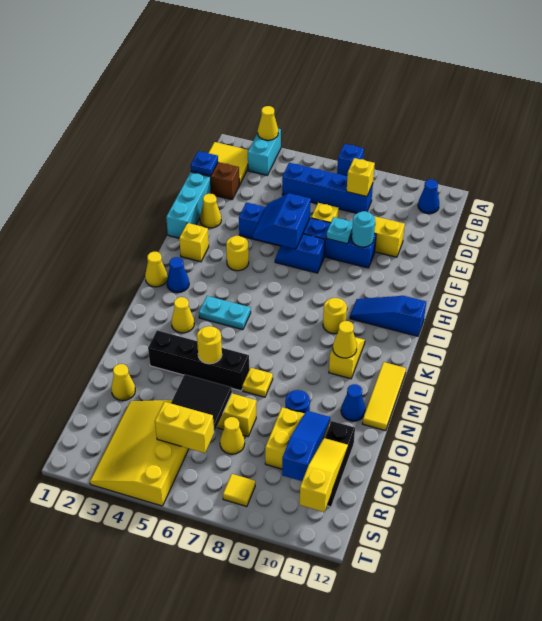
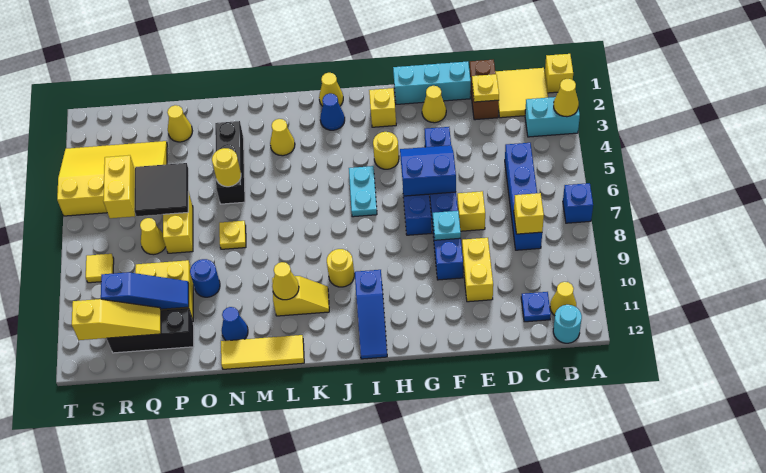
none -> yellow brick A1 level 1
blue cone B11 level 1 -> yellow cone B11 level 1
blue plate D1 level 2 -> blue plate C11 level 1
none -> yellow plate D2 level 2
cyan round brick F9 level 2 -> cyan round brick B12 level 1
blue slope I10:I12 level 1 top 12 -> blue slope I10:I12 level 1 top 10
cyan plate K4:K5 level 1 -> cyan plate I5:I6 level 1
black brick N3:N6 level 1 -> black brick N3:N5 level 1

